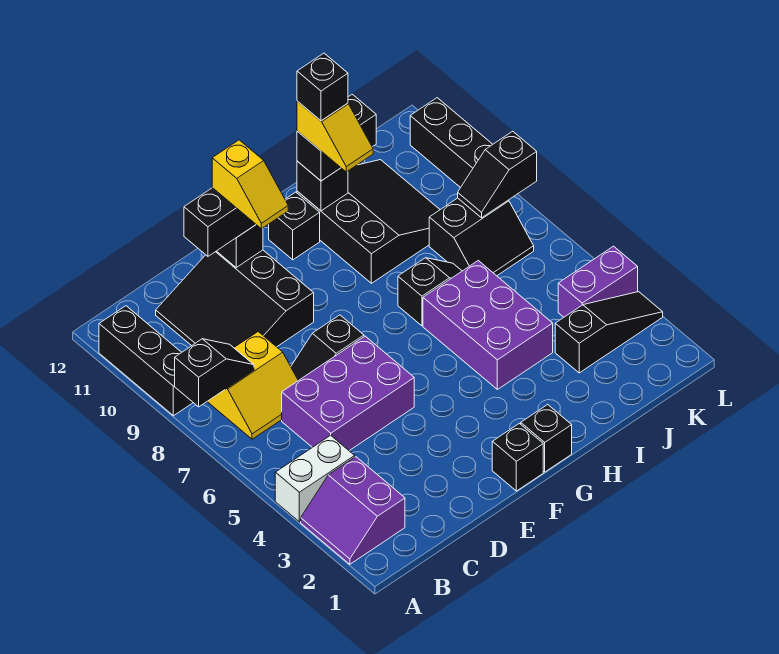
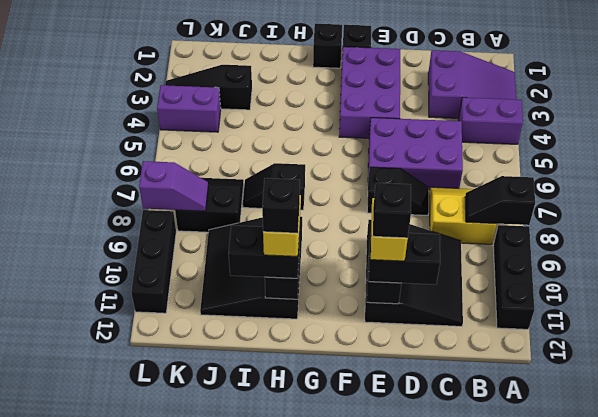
purple slope A2:B3 level 1 top B -> purple slope A2:C3 level 1 top C
white brick A4:B4 level 1 -> purple brick A4:B4 level 1
black brick G11 level 1 -> black brick E11 level 5
purple brick H4:I6 level 1 -> purple brick E2:F4 level 1
black slope K8:L8 level 2 top L -> purple slope K8:L8 level 2 top L

